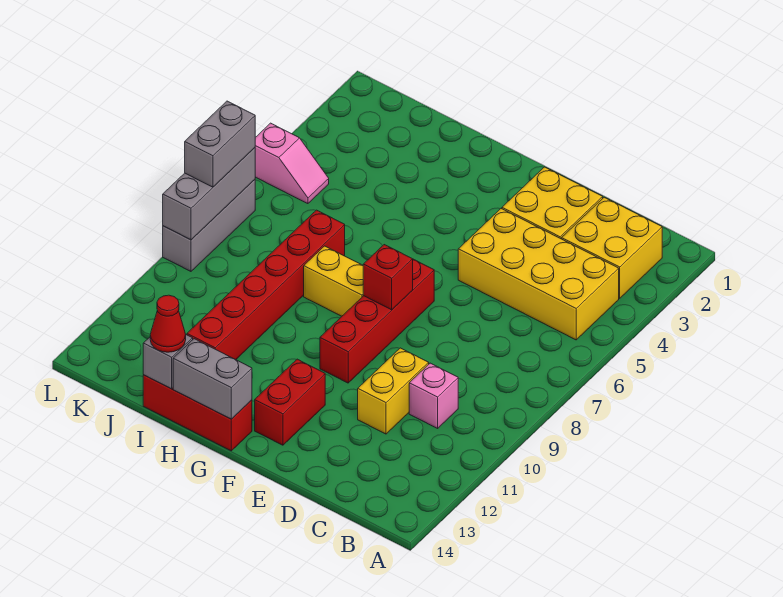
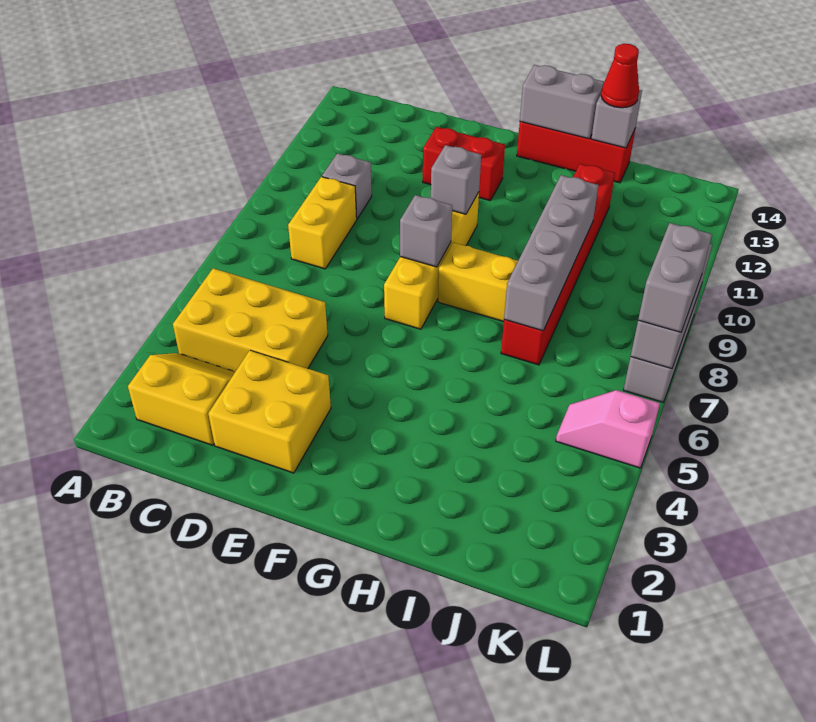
yellow brick B2:C3 level 1 -> yellow slope B2:C3 level 1 top 2
yellow brick B4:E5 level 1 -> yellow brick B4:D5 level 1
pink brick C10 level 1 -> grey brick C10 level 1
yellow brick D10:D11 level 1 -> yellow brick C8:C9 level 1
red brick F7:F10 level 1 -> yellow brick F7:F10 level 1
red brick F8 level 2 -> grey brick F8 level 2
none -> grey brick F10 level 2
red brick F12:F13 level 1 -> red brick E12:F12 level 1
none -> grey brick I7:I10 level 2

